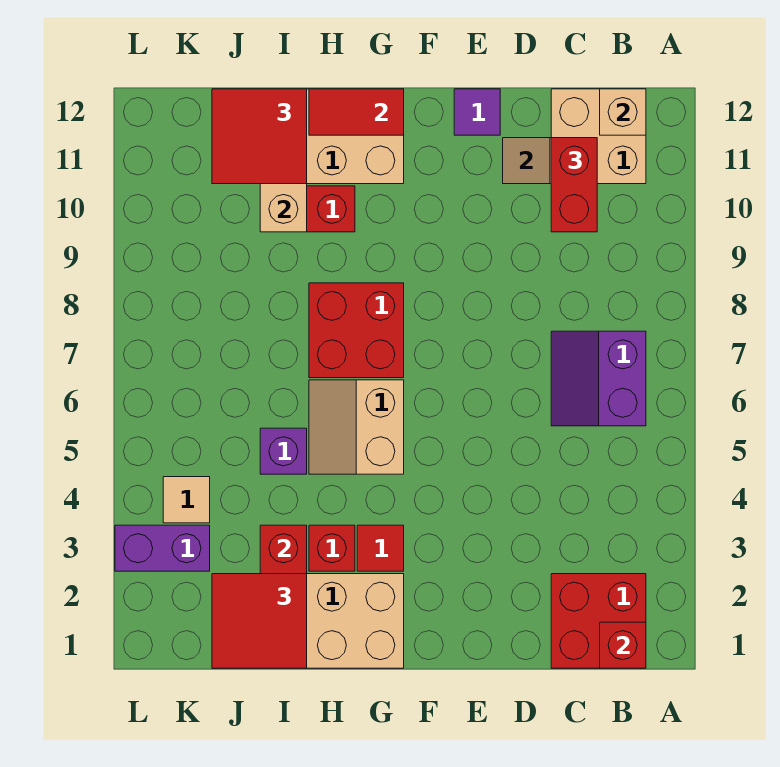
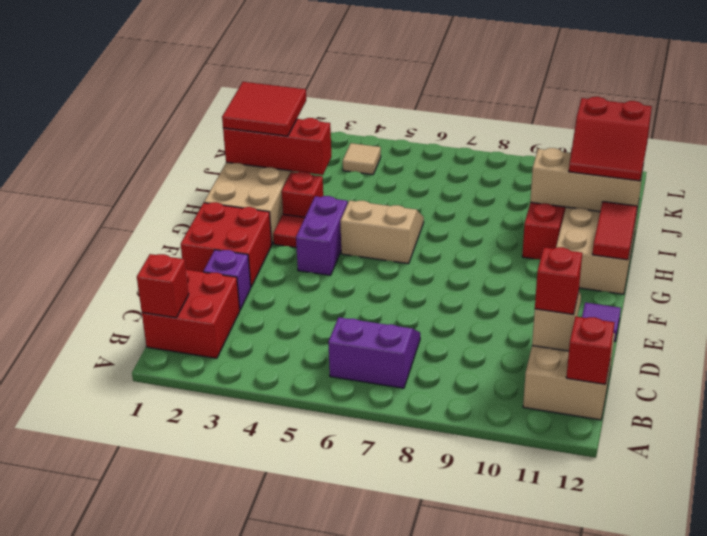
tan brick B12 level 2 -> red brick B12 level 2
red brick C10:C11 level 3 -> red brick C11 level 3
red brick G7:H8 level 1 -> red brick E1:F2 level 1
purple brick I5 level 1 -> purple brick D2 level 1
red tile I11:J12 level 3 -> red slope I11:J12 level 3 top J
purple brick K3:L3 level 1 -> purple brick F4:G4 level 1

